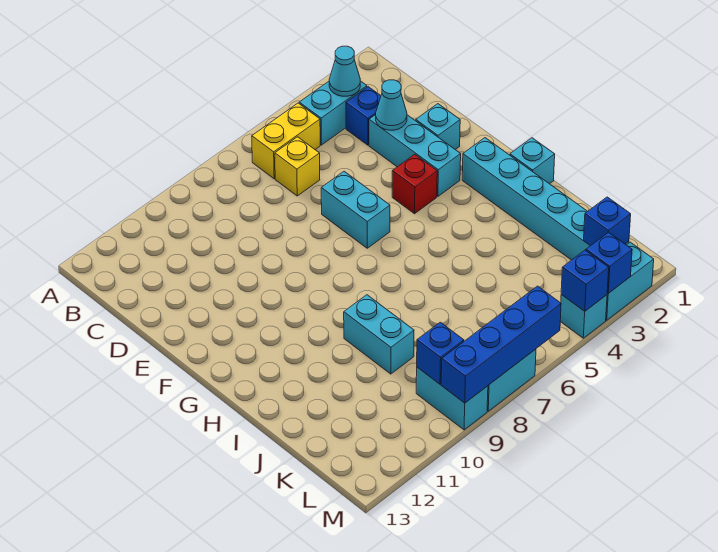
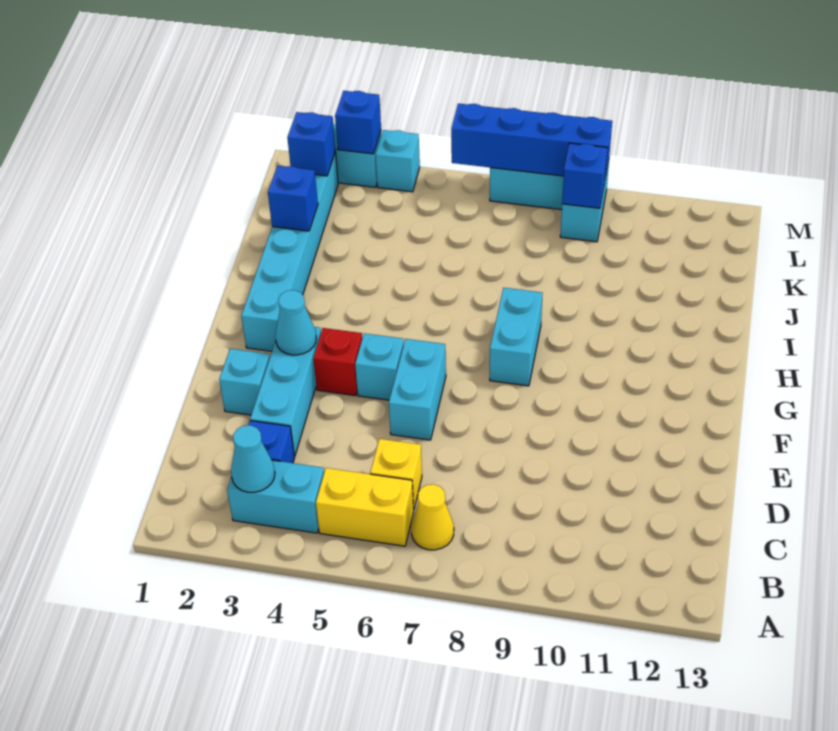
none -> yellow cone B7 level 1
cyan cone D3 level 2 -> cyan cone F3 level 2
cyan brick H1 level 1 -> cyan brick F5 level 1
cyan brick I9:J9 level 1 -> cyan brick G8:H8 level 1
blue brick M4 level 2 -> blue brick J2 level 2

